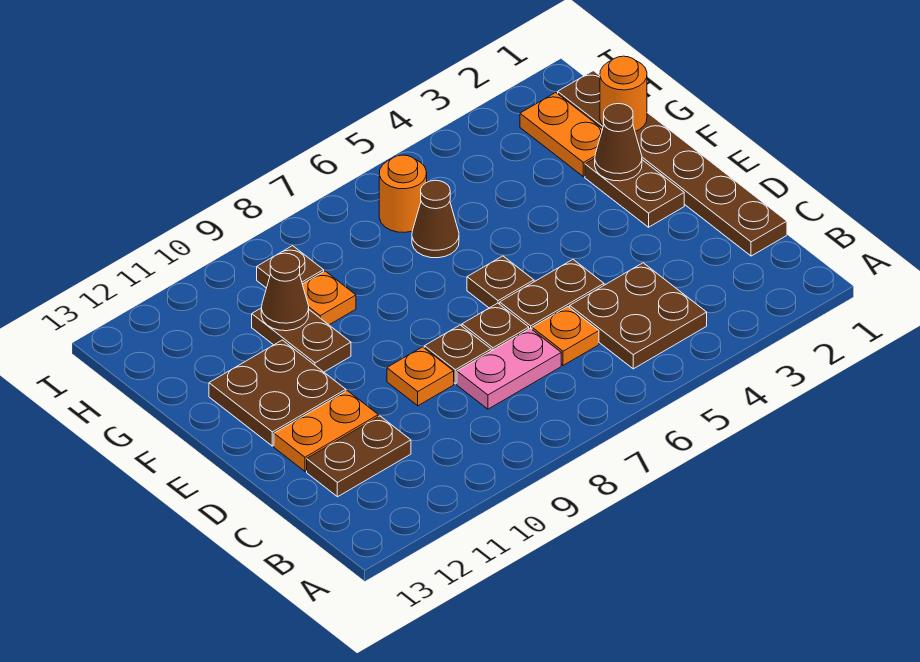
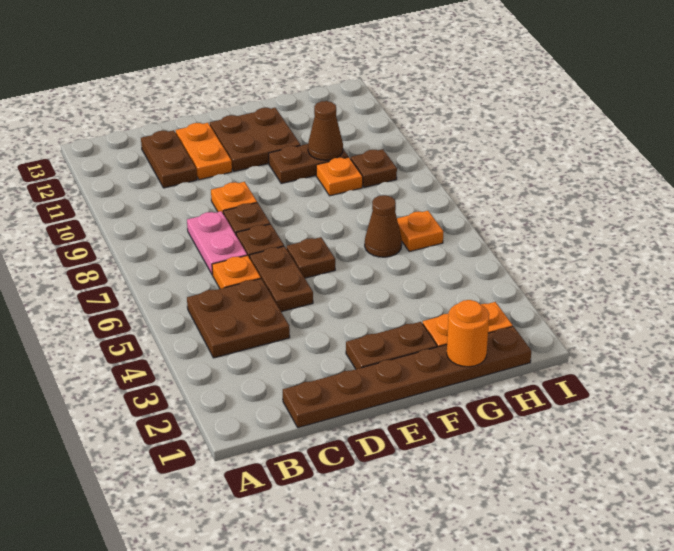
brown cone F2 level 2 -> none
orange round brick H6 level 1 -> orange plate H6 level 1

